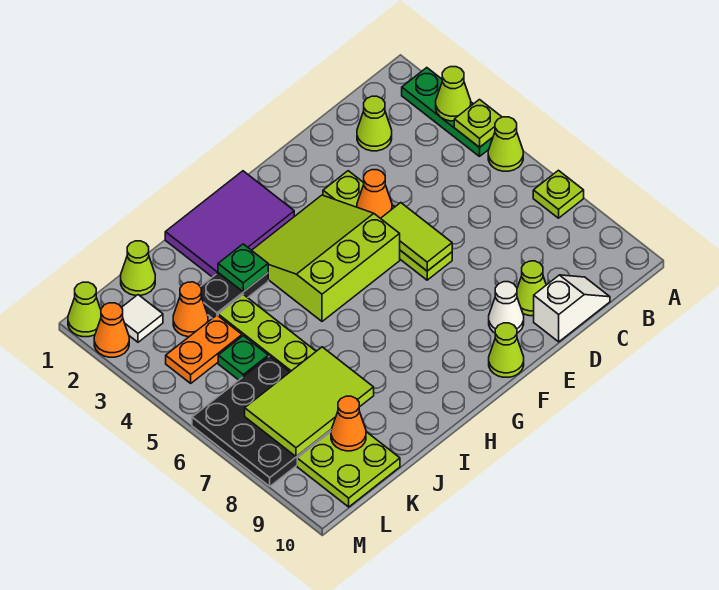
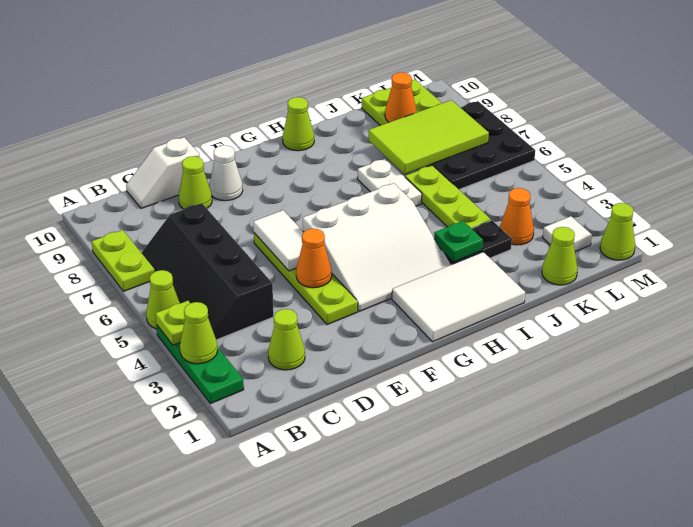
lime plate A7 level 1 -> lime plate A7:A8 level 1
none -> black slope B4:C7 level 1 top C
lime tile E5:E6 level 2 -> white tile E5:E6 level 2
lime slope F3:H5 level 1 top 5 -> white slope F3:H5 level 1 top 5
lime cone F10 level 1 -> lime cone H10 level 1
purple tile G1:I2 level 1 -> white tile G1:I2 level 1
none -> white plate I6:I7 level 1
orange plate K4:L4 level 1 -> none
green plate K5 level 1 -> none
orange cone M2 level 1 -> none

